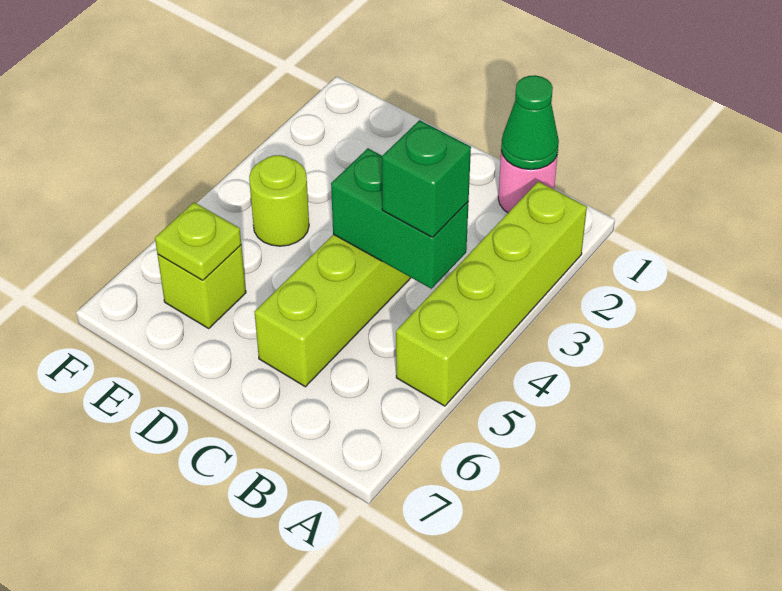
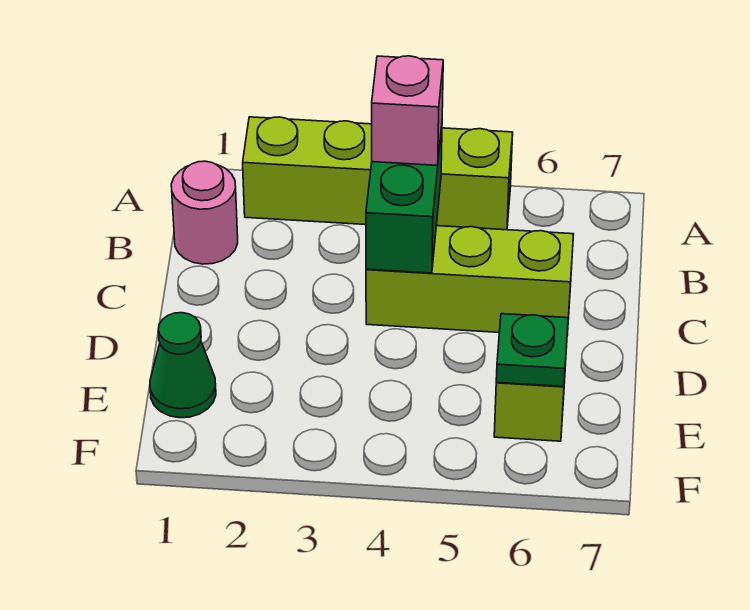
green cone B1 level 2 -> green cone E1 level 1
green brick B4 level 3 -> pink brick B4 level 3
lime round brick E4 level 1 -> none
lime plate E6 level 2 -> green plate E6 level 2

